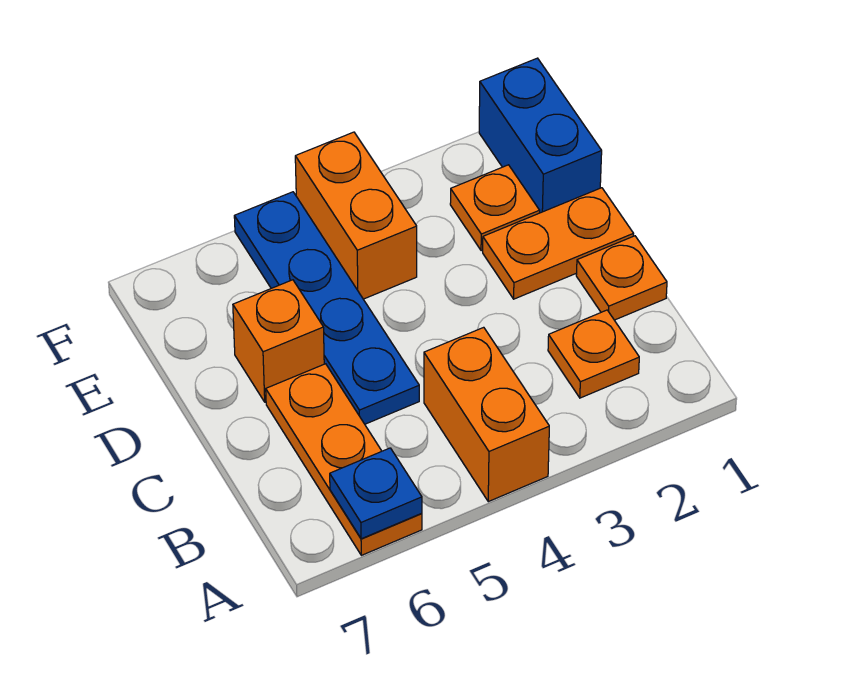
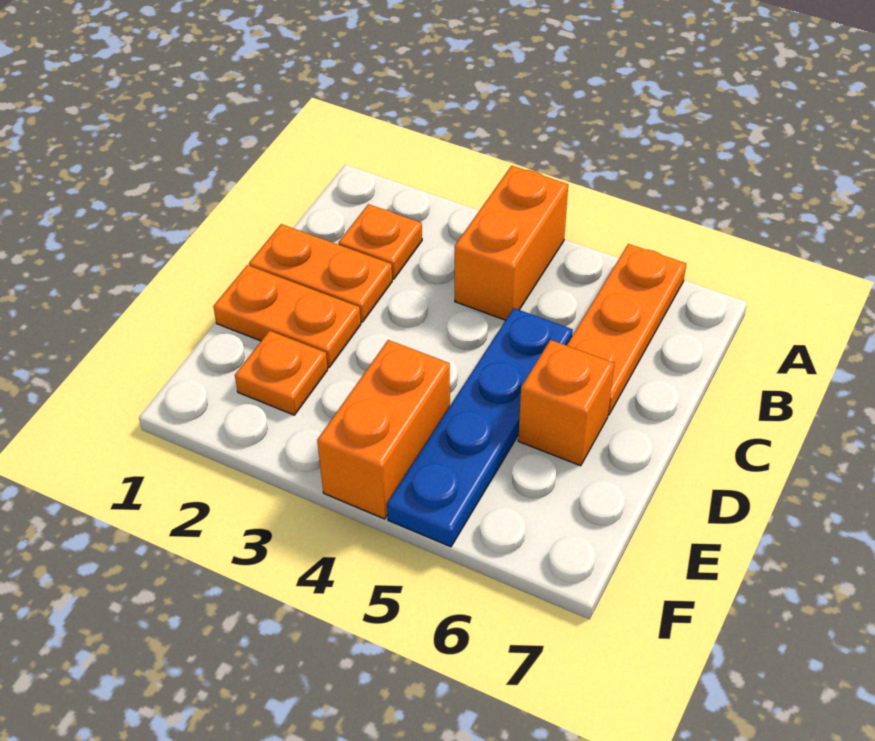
blue plate A6 level 2 -> none
orange plate C1 level 1 -> orange plate C1:C2 level 1
blue brick E1:F1 level 1 -> none

